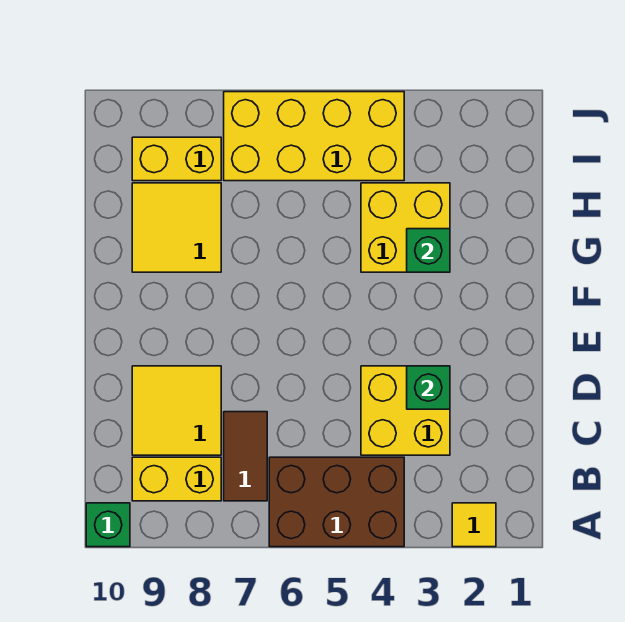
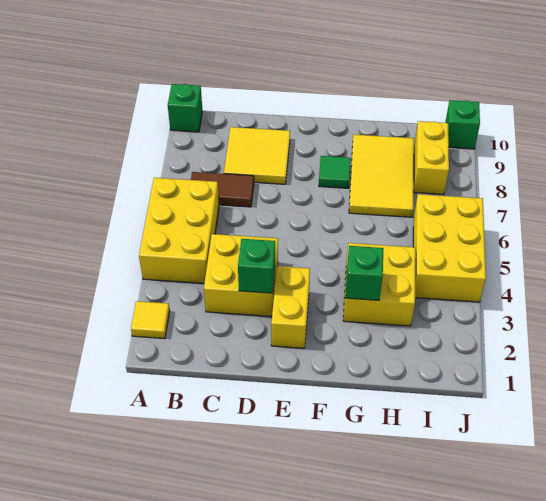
brown brick A4:B6 level 1 -> yellow brick A4:B6 level 1
yellow brick B8:B9 level 1 -> yellow brick E2:E3 level 1
none -> green tile F8 level 1
yellow tile G8:H9 level 1 -> yellow tile G7:H9 level 1
yellow brick I4:J7 level 1 -> yellow brick I4:J6 level 1
none -> green brick J10 level 1

